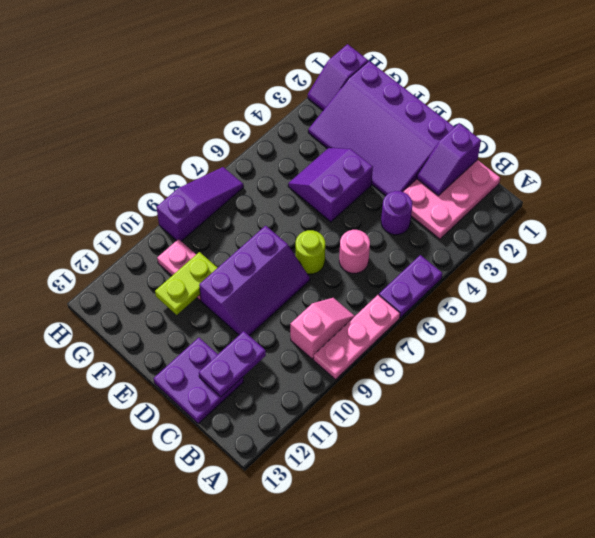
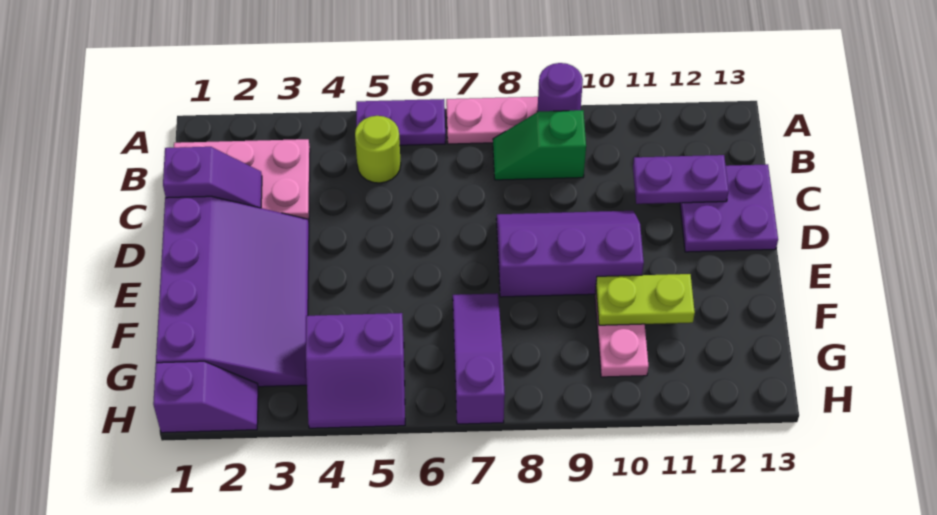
pink slope B8:B9 level 1 top 9 -> green slope B8:B9 level 1 top 9
purple round brick C4 level 1 -> purple round brick A9 level 2
pink round brick C6 level 1 -> none
lime round brick D7 level 1 -> lime round brick B5 level 1
purple slope E4:F5 level 1 top E -> purple slope G4:H5 level 1 top G
purple slope H7:H9 level 1 top 9 -> purple slope F7:H7 level 1 top H

